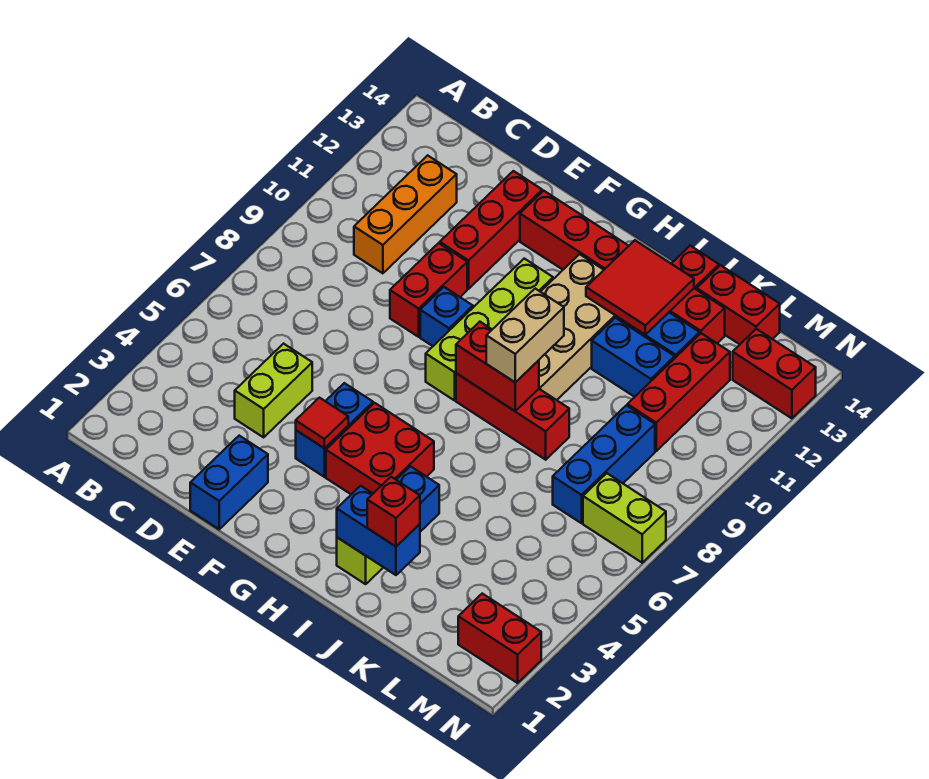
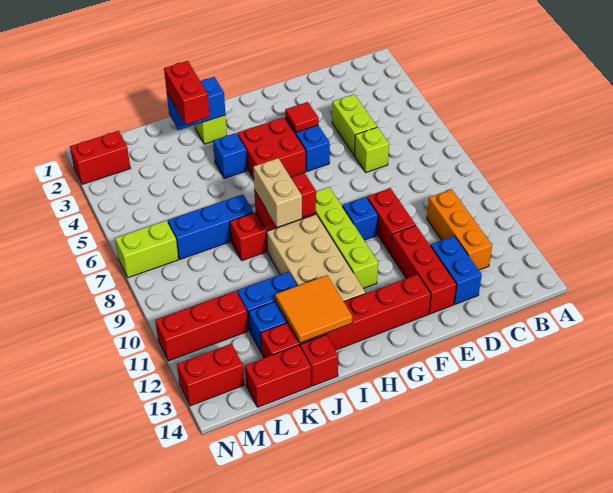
none -> lime brick D6 level 1
blue brick E1:E2 level 1 -> blue brick D12:D13 level 1
red tile I12:J13 level 2 -> orange tile I12:J13 level 2
red brick J2 level 3 -> red brick J2:J3 level 3
blue brick L7:L9 level 1 -> blue brick J7:L7 level 1
red brick L10:L12 level 1 -> red brick L11:N11 level 1

